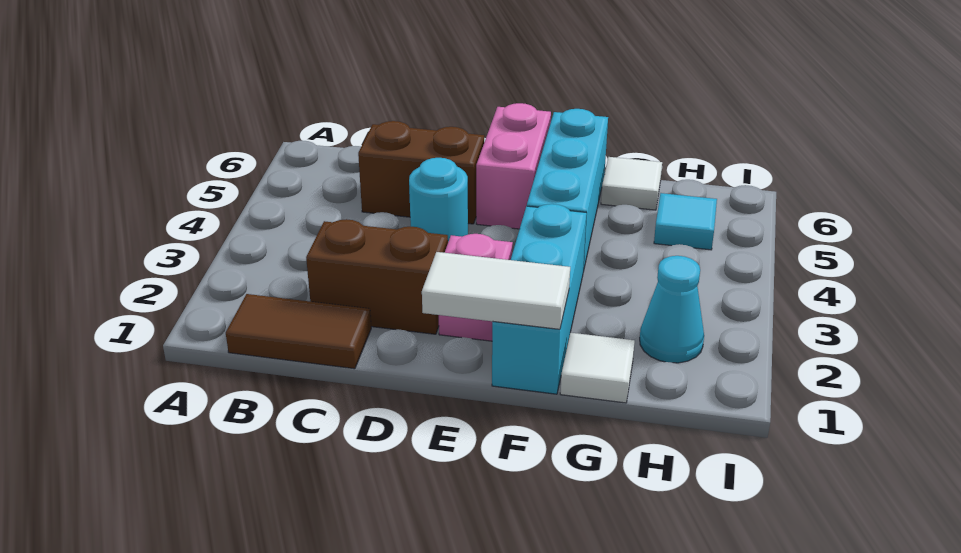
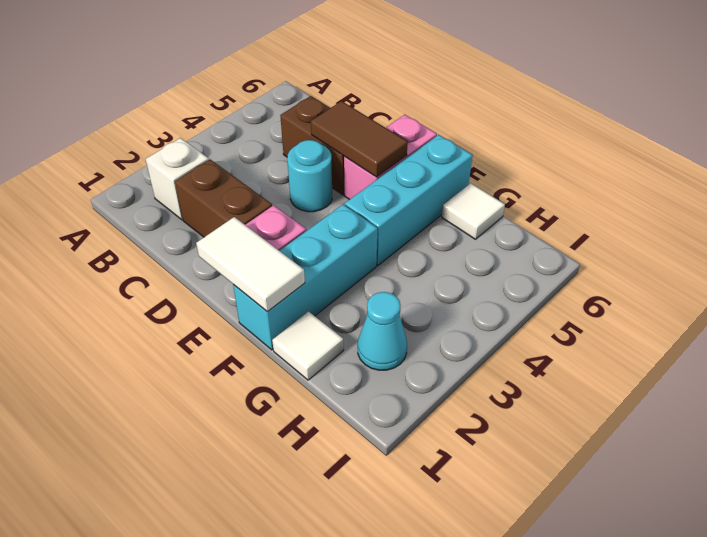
brown tile B1:C1 level 1 -> brown tile D5:E5 level 2
none -> white brick B2 level 1
cyan tile H5 level 1 -> none

